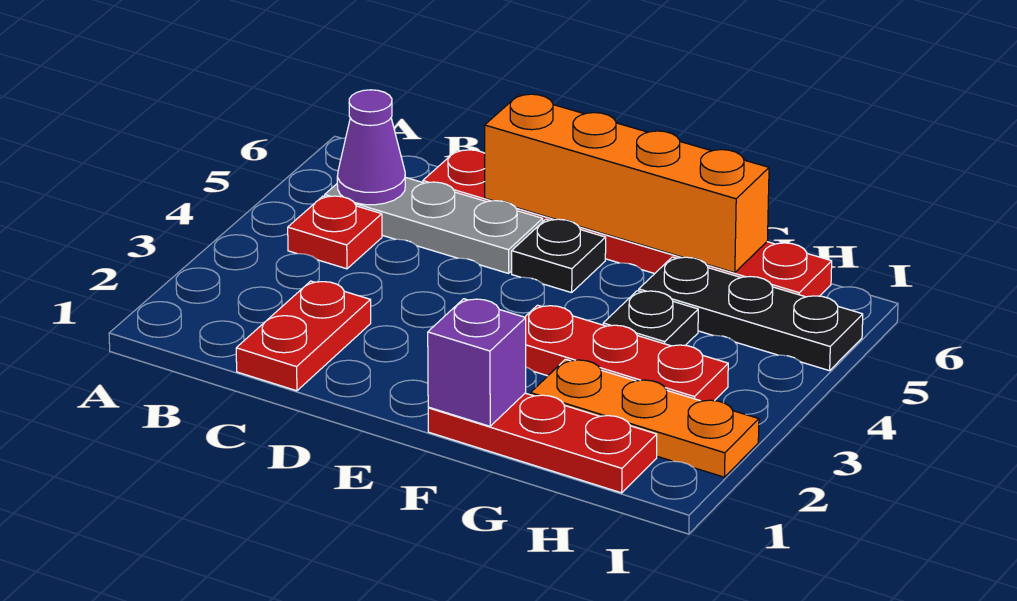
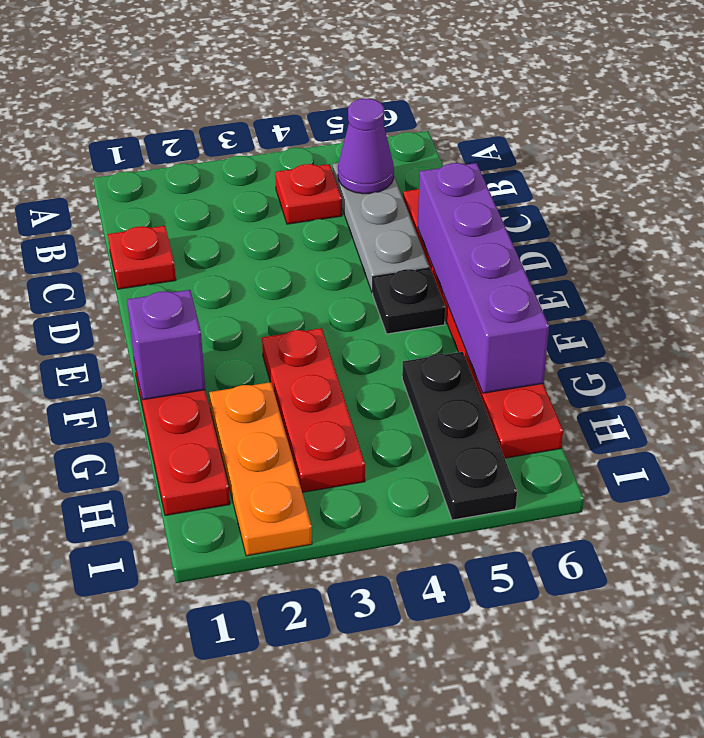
red plate C1:C2 level 1 -> red plate C1 level 1
orange brick D6:G6 level 2 -> purple brick D6:G6 level 2
black plate G4 level 1 -> none

